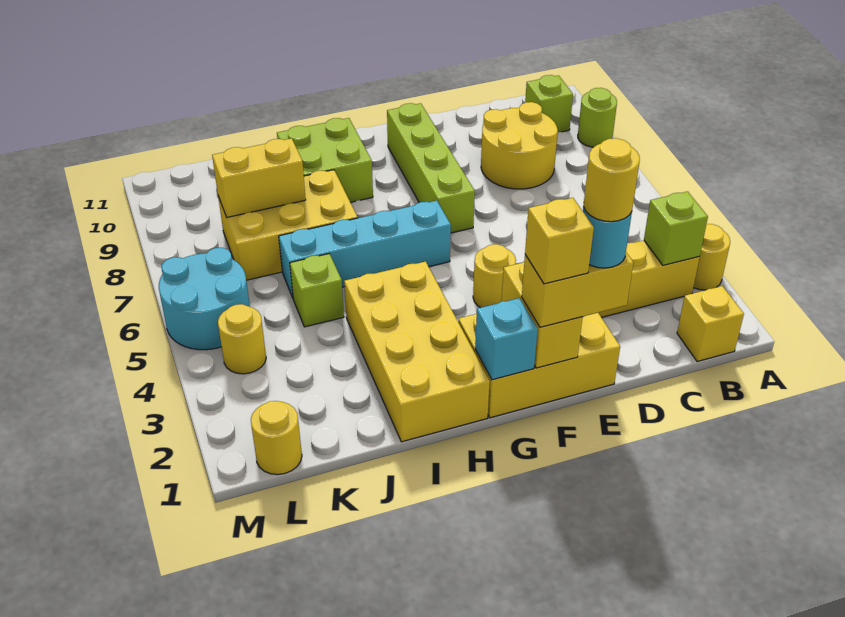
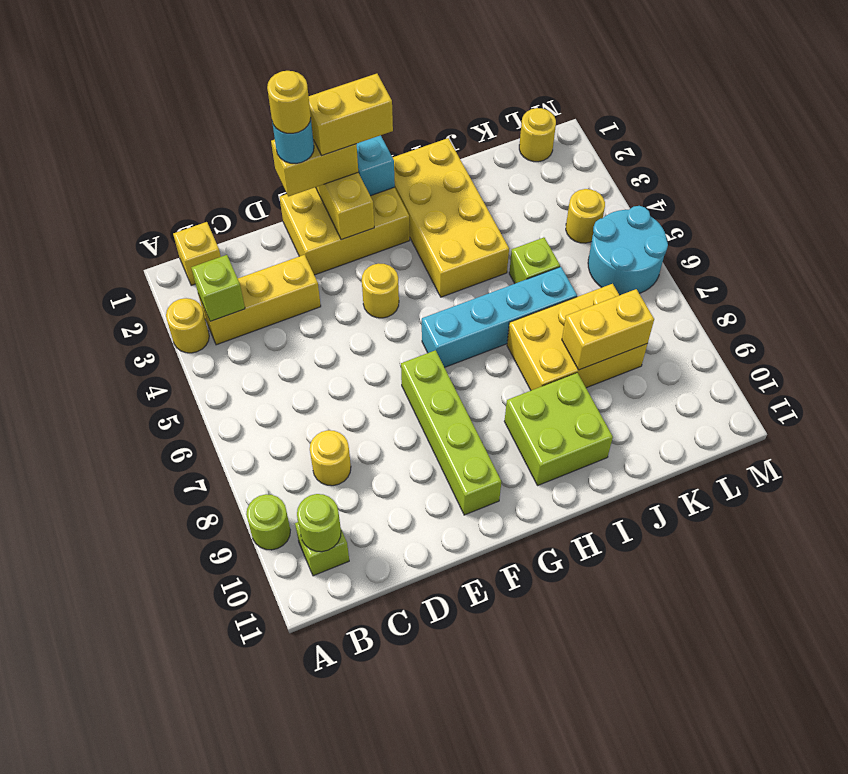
none -> lime round brick B10 level 2
yellow round brick C8:D9 level 1 -> yellow round brick C8 level 1
yellow brick F1 level 4 -> yellow brick F1:G1 level 4

